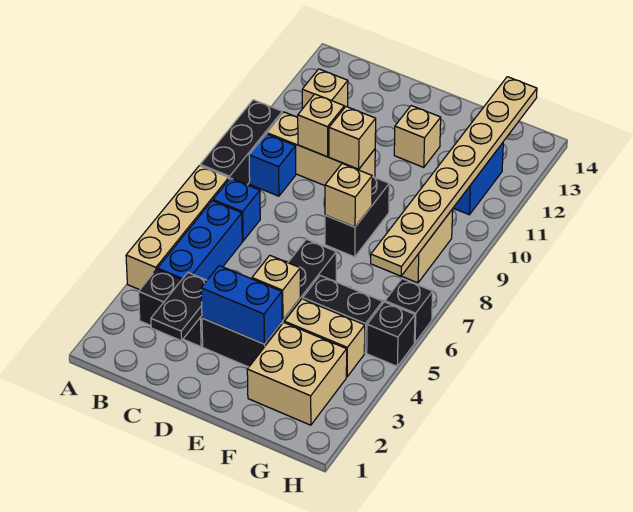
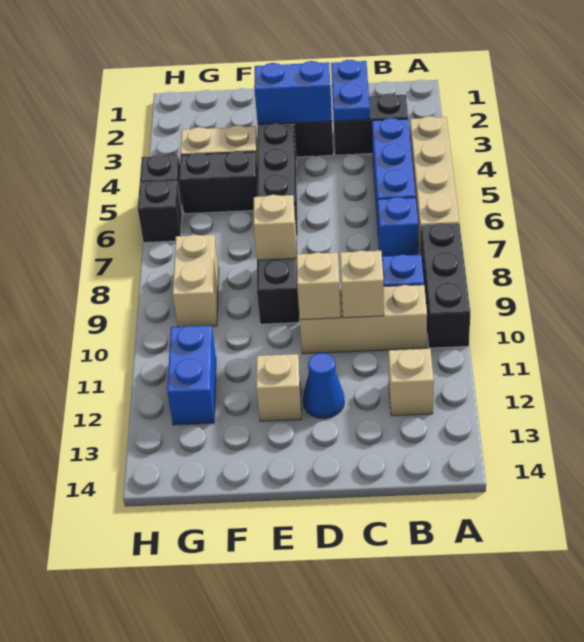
black plate C2:C3 level 2 -> blue plate C2:C3 level 2
none -> blue cone D12 level 1
tan brick E4 level 2 -> none
tan brick F2:G3 level 1 -> none
tan plate G7:G14 level 2 -> none

